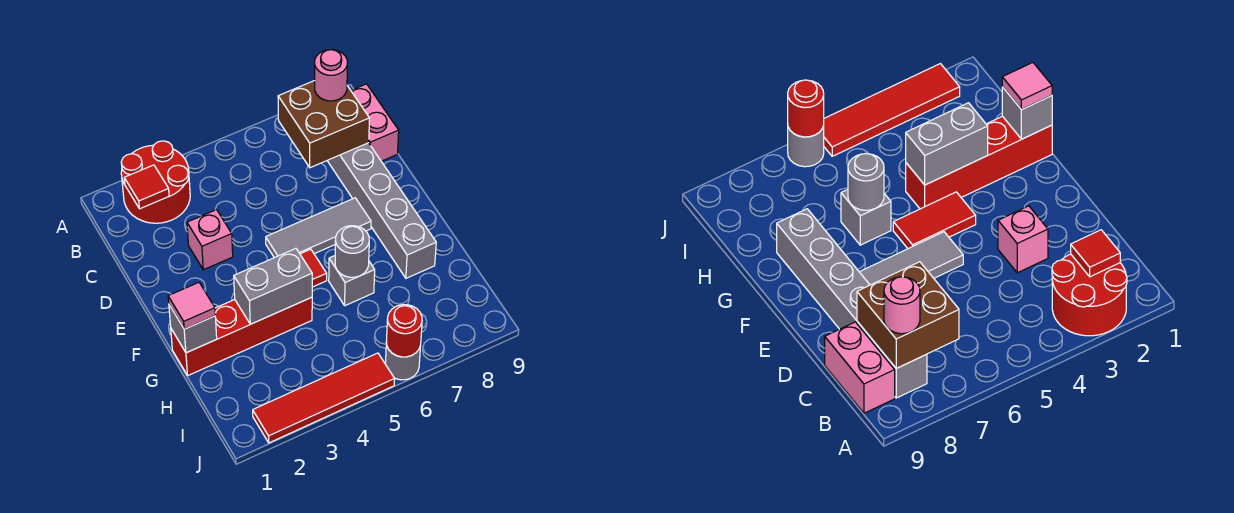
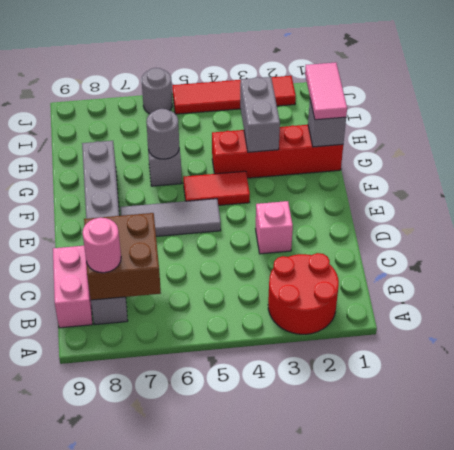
red tile B2 level 2 -> none
pink tile G1 level 3 -> pink tile G1:H1 level 3
grey brick G3:G4 level 2 -> grey brick G3:H3 level 2
red round brick J6 level 2 -> none

